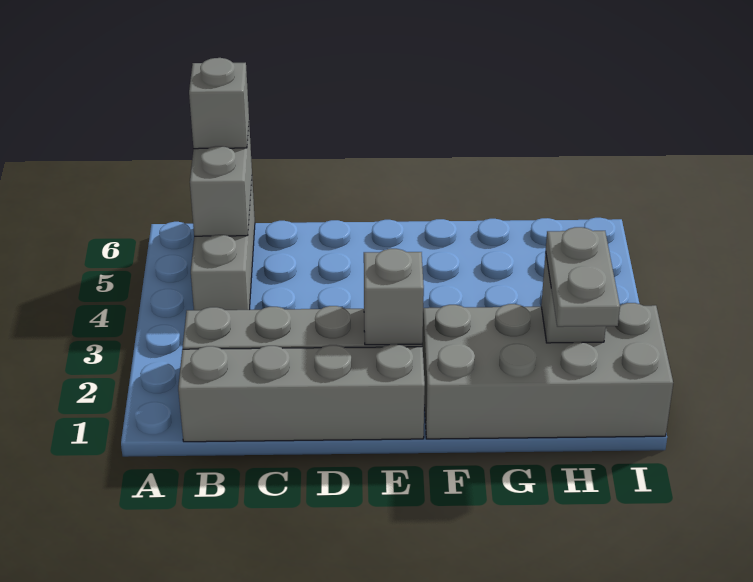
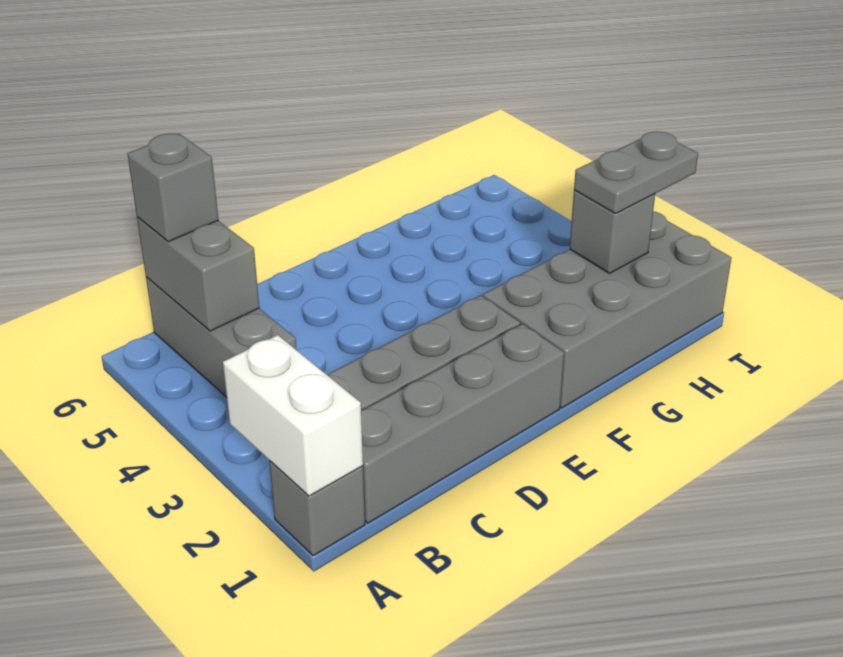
none -> white brick A1:A2 level 2
grey brick E2 level 2 -> grey brick A1 level 1
grey plate H1:H2 level 3 -> grey plate H2:I2 level 3

